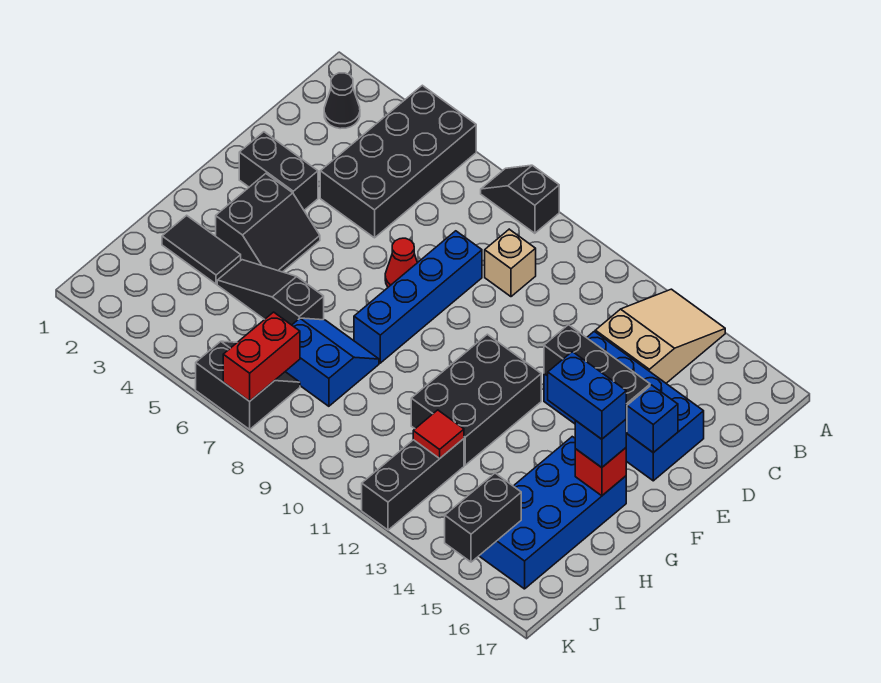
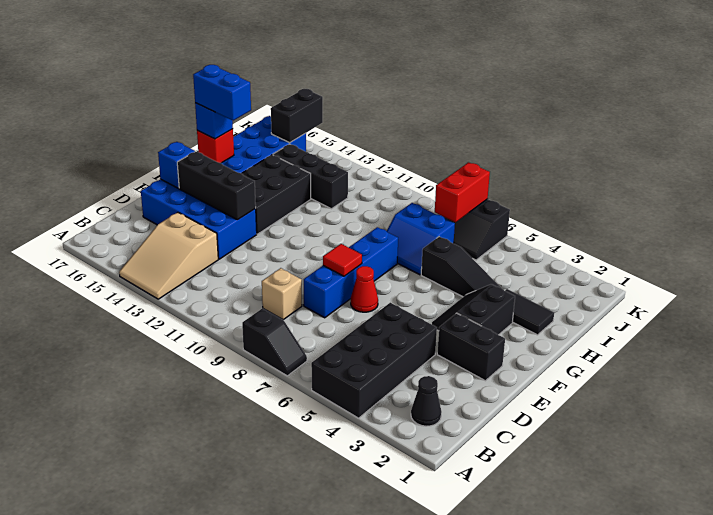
black brick F11:H12 level 1 -> black brick F13:H14 level 1
black brick I12:K12 level 1 -> black brick I12:I14 level 1
red tile I12 level 2 -> red tile E8 level 2

